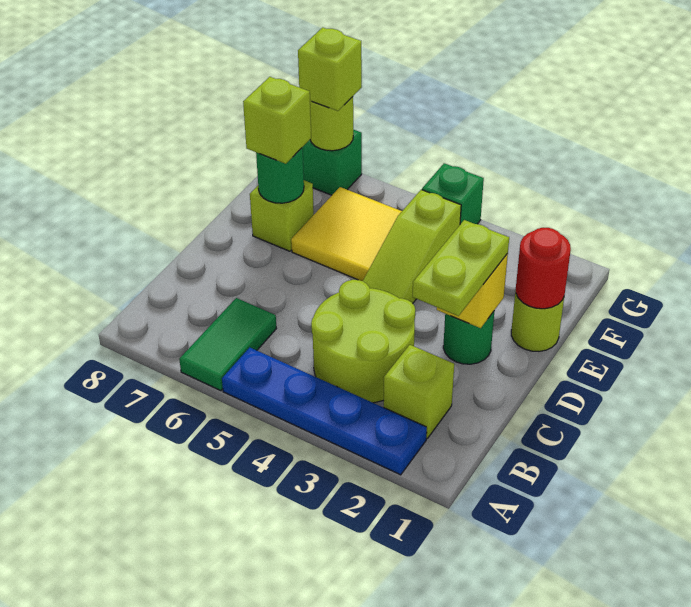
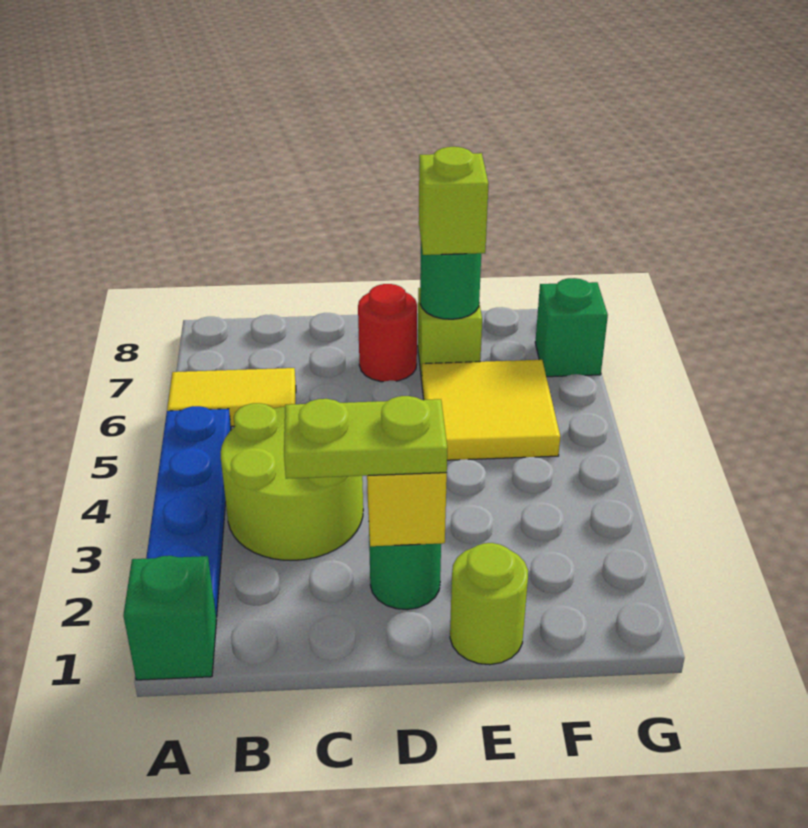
green tile A6:B6 level 1 -> yellow tile A6:B6 level 1
lime brick B2 level 1 -> none
lime slope D4:F4 level 1 top F -> none
red round brick E1 level 2 -> red round brick D7 level 1
green brick G4 level 1 -> green brick A1 level 1
lime round brick G7 level 2 -> none
lime brick G7 level 3 -> none

